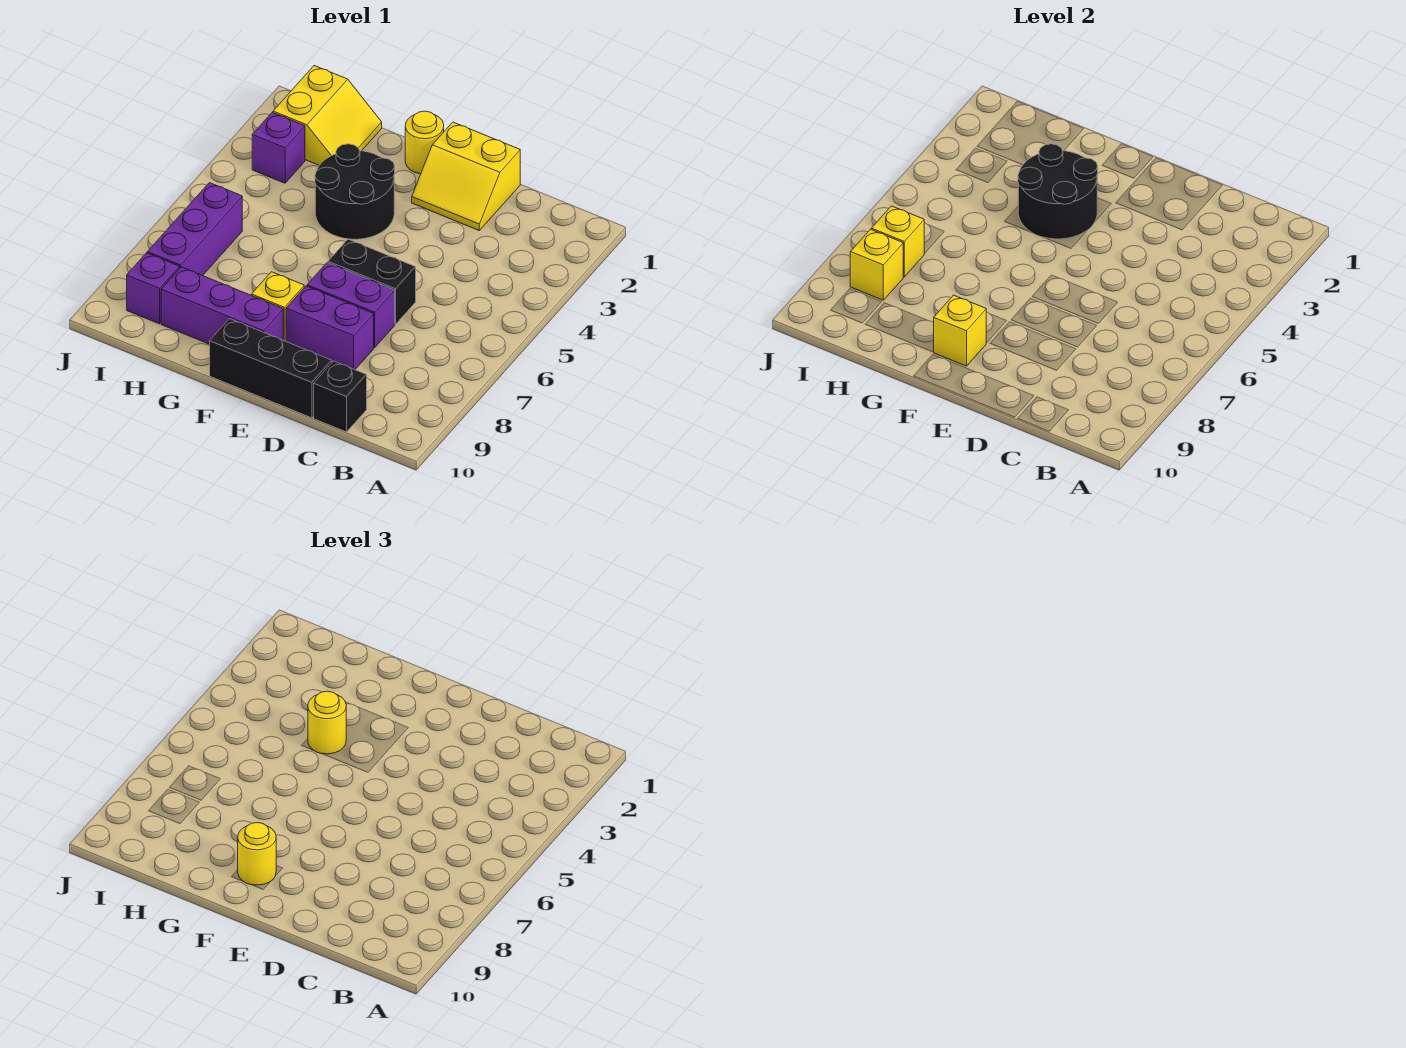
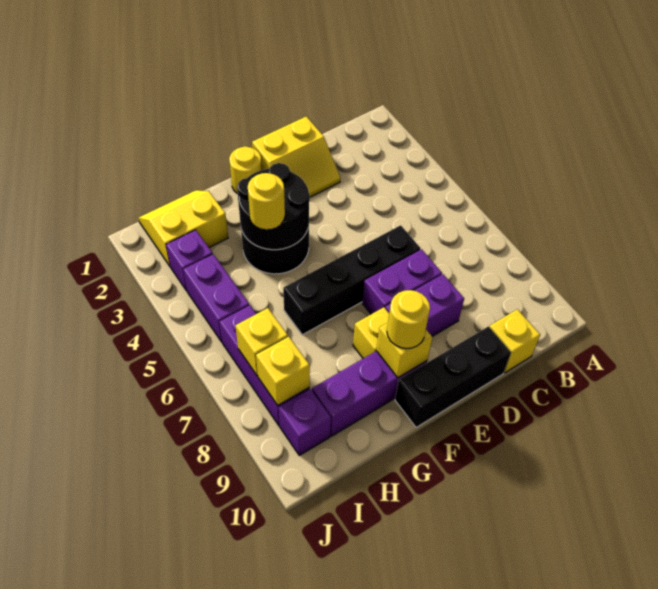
black brick C10 level 1 -> yellow brick C10 level 1
black brick D6:E6 level 1 -> black brick D6:G6 level 1
yellow slope H1:I2 level 1 top I -> yellow slope H1:I2 level 1 top 2
none -> purple brick I4:I5 level 1

